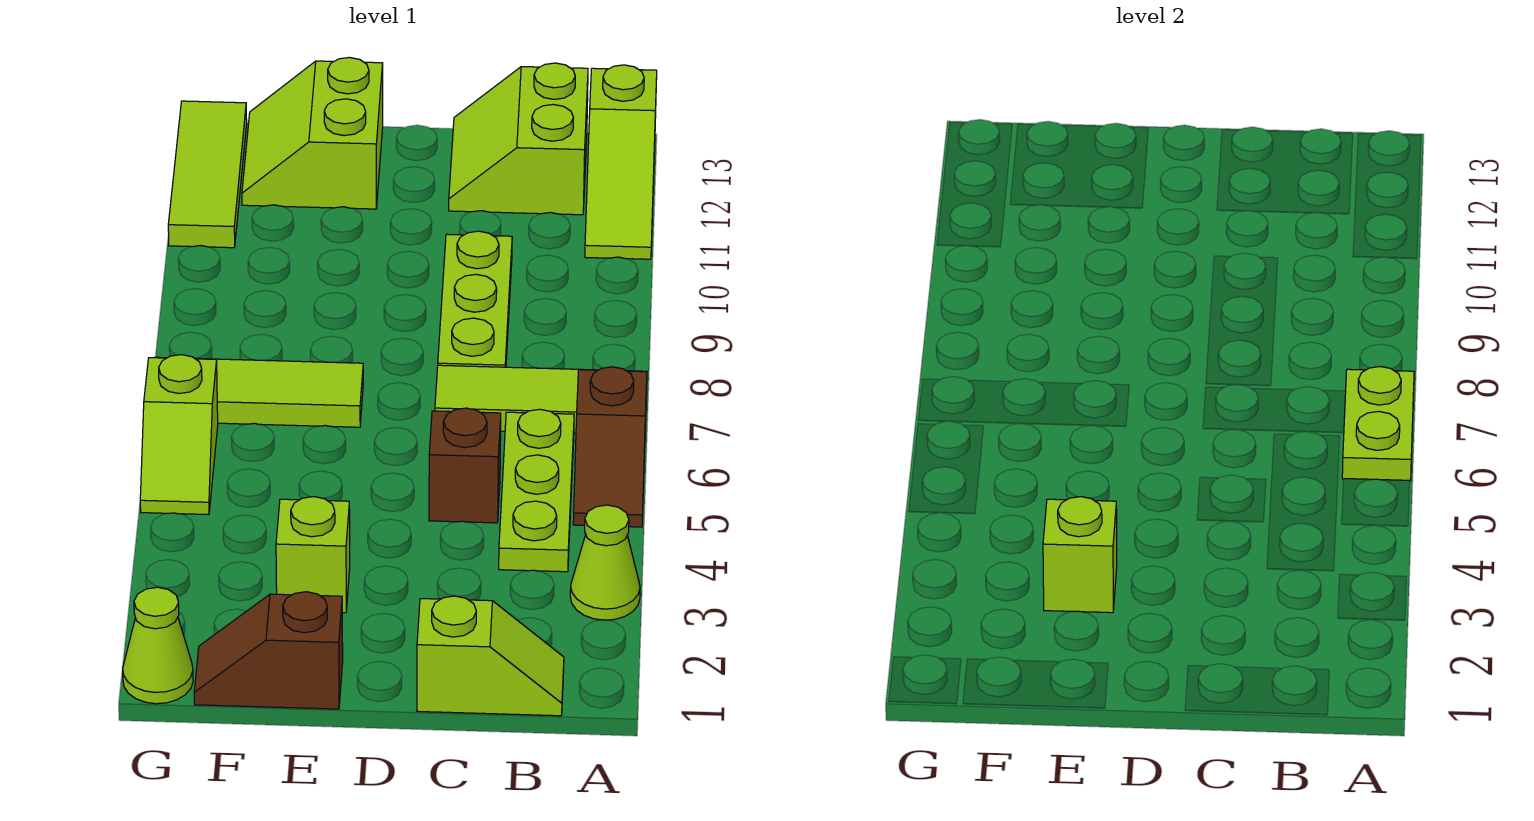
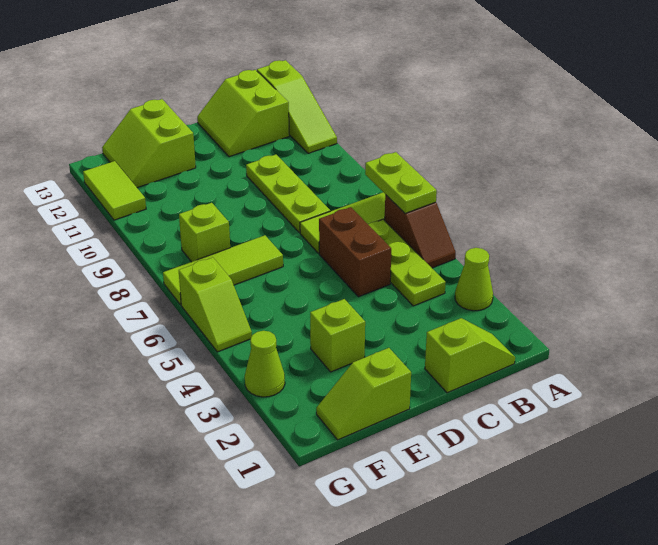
brown brick C5 level 1 -> brown brick C5:C6 level 1
brown slope E1:F1 level 1 top E -> lime slope E1:F1 level 1 top E
lime brick E3 level 2 -> lime brick F8 level 1
lime cone G1 level 1 -> lime cone G3 level 1
lime tile G11:G13 level 1 -> lime tile G11:G12 level 1

